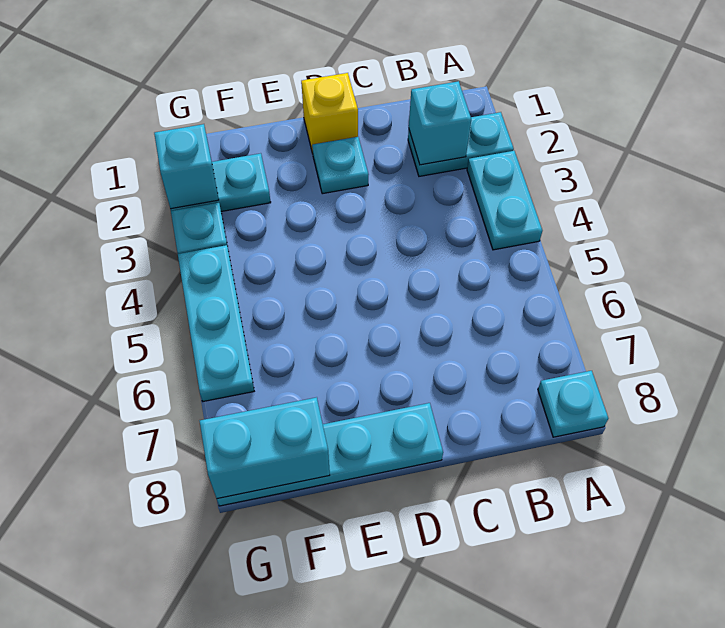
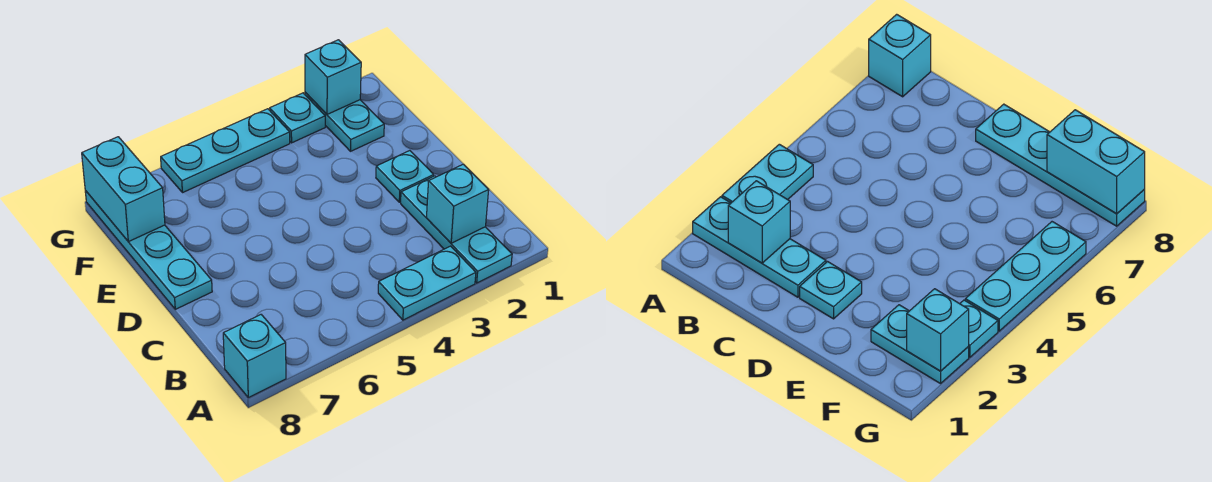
cyan plate A2:B2 level 1 -> cyan plate A2:C2 level 1
cyan plate A8 level 1 -> cyan brick A8 level 1
yellow brick D1 level 1 -> none

